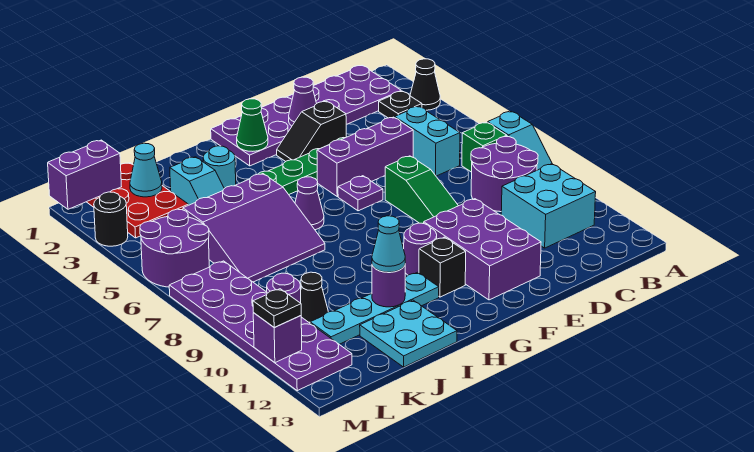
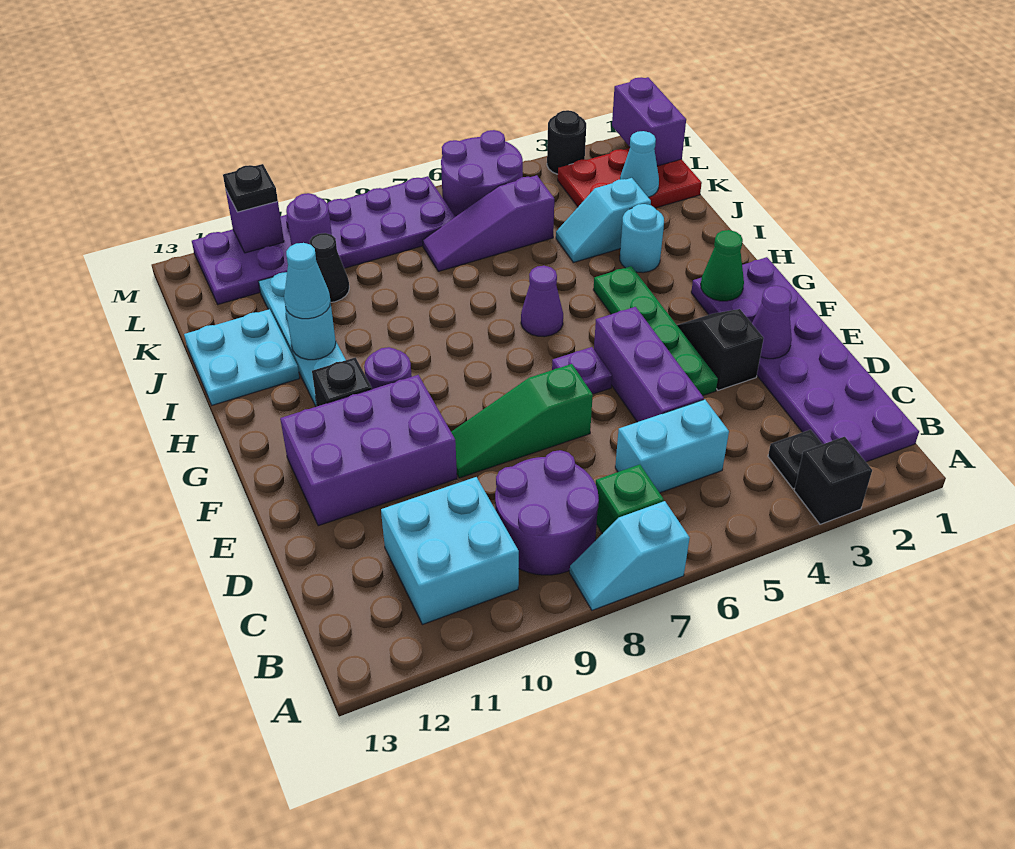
black cone A3 level 1 -> black brick A3 level 1
purple slope I5:K7 level 1 top 5 -> purple slope K5:K7 level 1 top 5
purple round brick I11 level 2 -> cyan round brick I11 level 2

